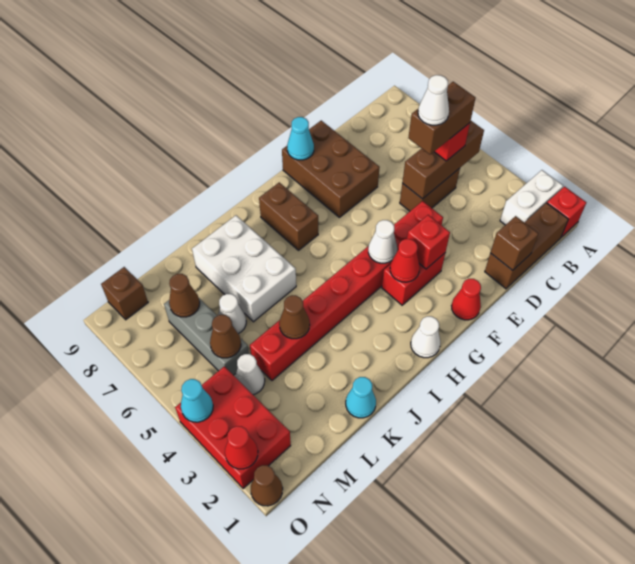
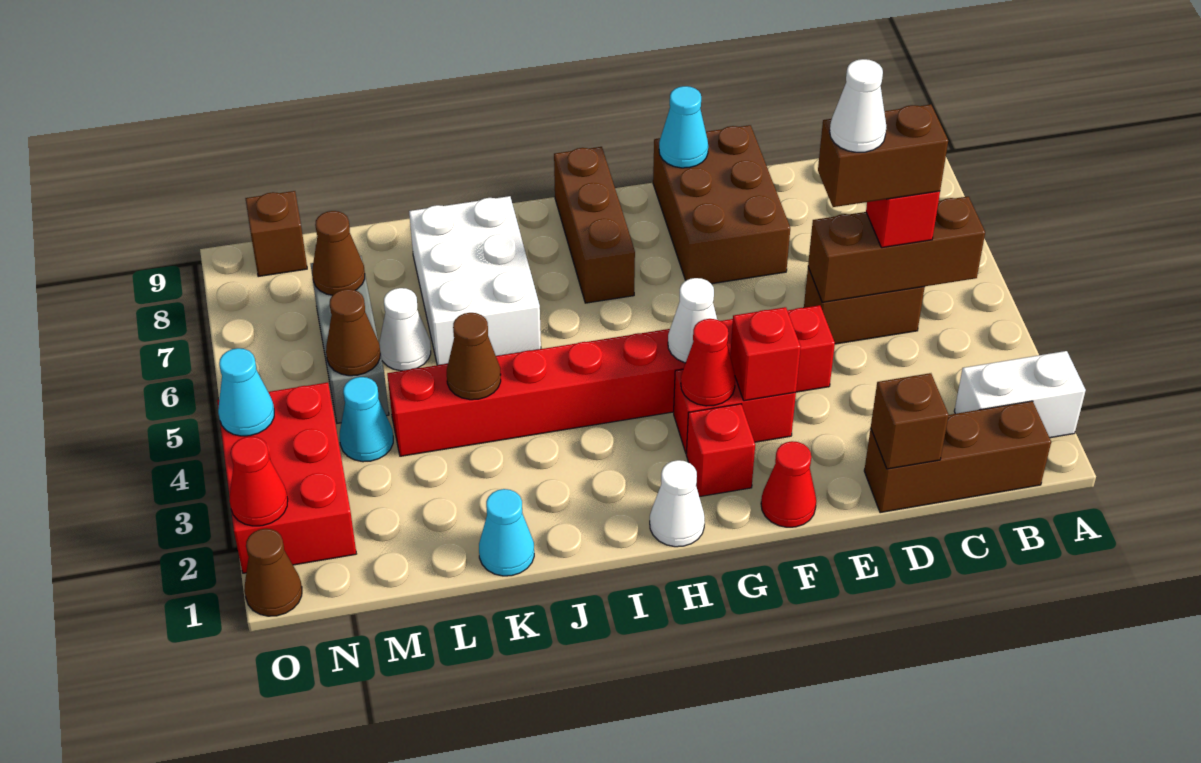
red brick A1 level 1 -> red brick G2 level 1
brown brick H7:H8 level 1 -> brown brick H7:H9 level 1
white cone M4 level 1 -> cyan cone M4 level 1

